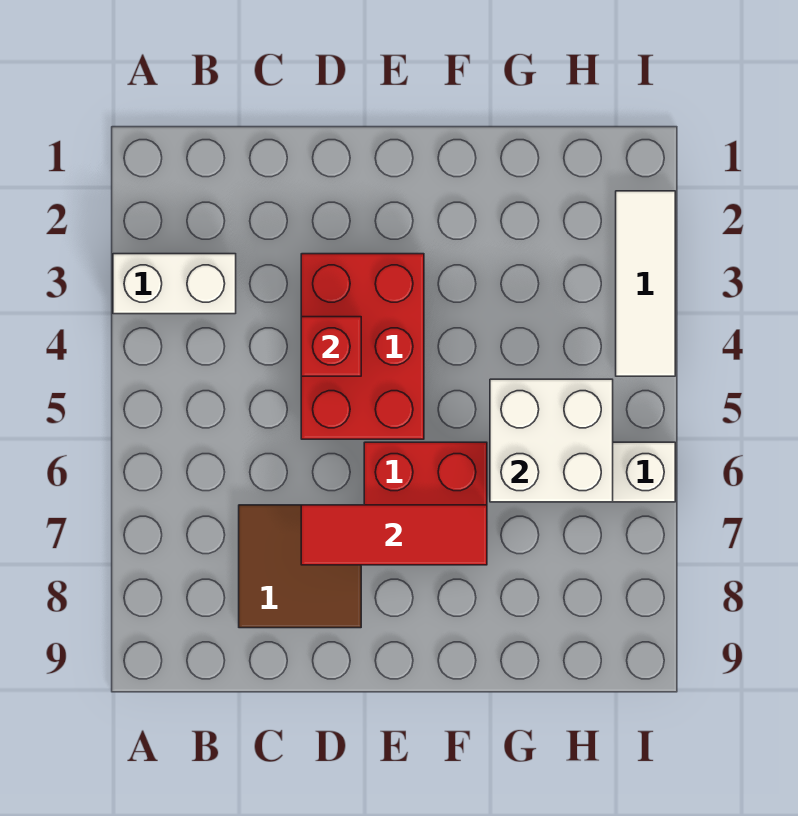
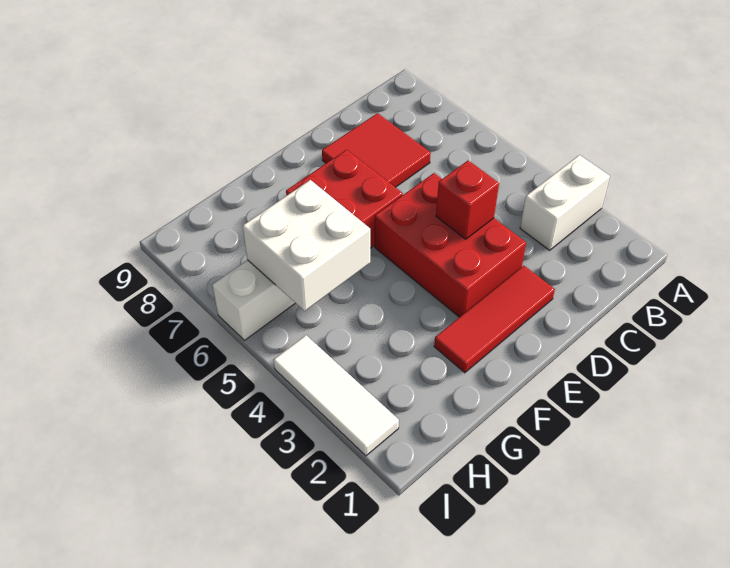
brown tile C7:D8 level 1 -> red tile C7:D8 level 1
red tile D7:F7 level 2 -> red tile D2:F2 level 1

